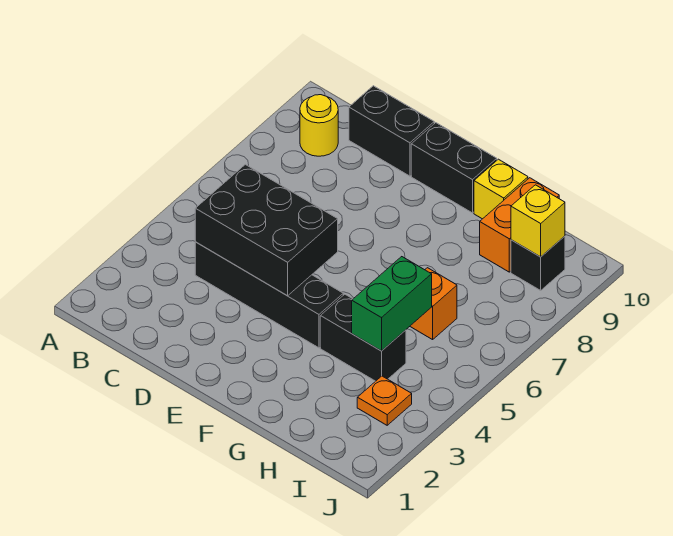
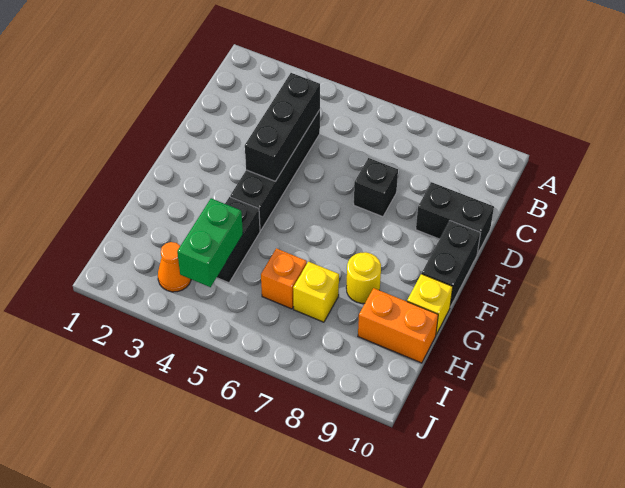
yellow round brick B9 level 1 -> yellow round brick G8 level 1
black brick C4:E5 level 2 -> black brick C4:E4 level 2
black brick C10:D10 level 1 -> black brick D9:D10 level 1
green brick H4:H5 level 2 -> green brick H4:I4 level 2
orange plate I3 level 1 -> orange cone I3 level 1
black brick I9 level 1 -> black brick D7 level 1
yellow brick I9 level 2 -> yellow brick H7 level 1

